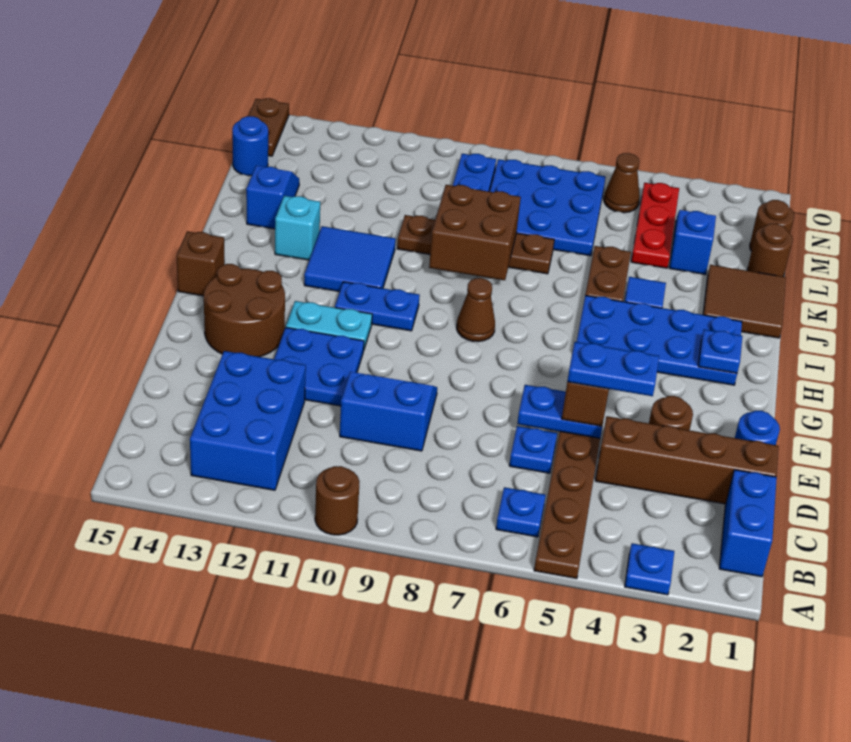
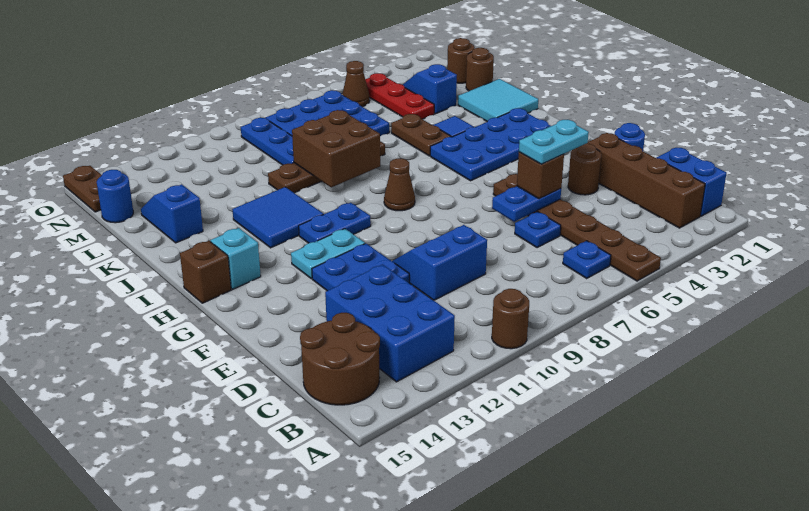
blue plate A3 level 1 -> none
brown brick D1:D4 level 1 -> brown brick B2:E2 level 1
blue plate E4:E5 level 4 -> cyan plate E4:E5 level 4
brown round brick F13:G14 level 1 -> brown round brick B14:C15 level 1
blue plate H2 level 2 -> none
brown tile J1:K2 level 1 -> cyan tile J1:K2 level 1
cyan brick J13 level 1 -> cyan brick H14 level 1

